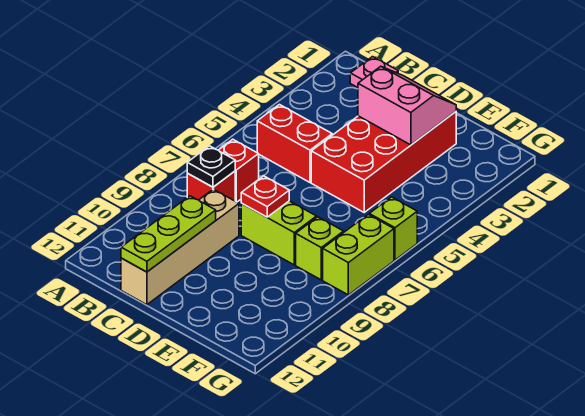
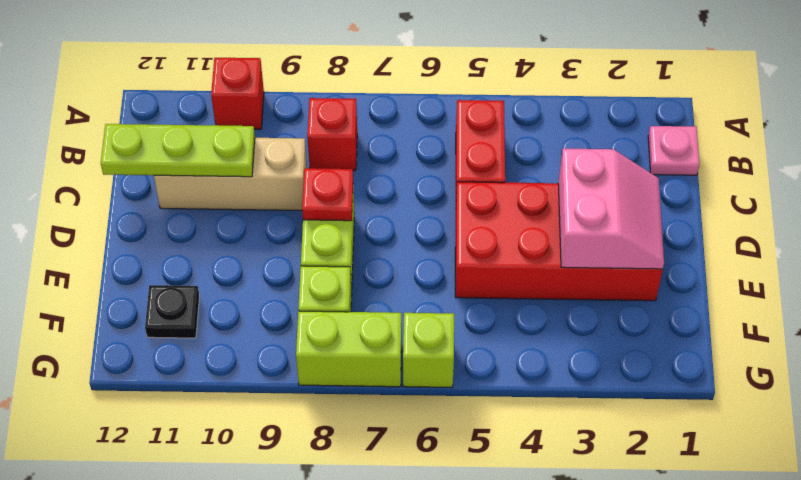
red brick B7 level 1 -> red brick A10 level 1
black plate B8 level 2 -> black plate F11 level 1
tan brick C9:C12 level 1 -> tan brick C9:C11 level 1

